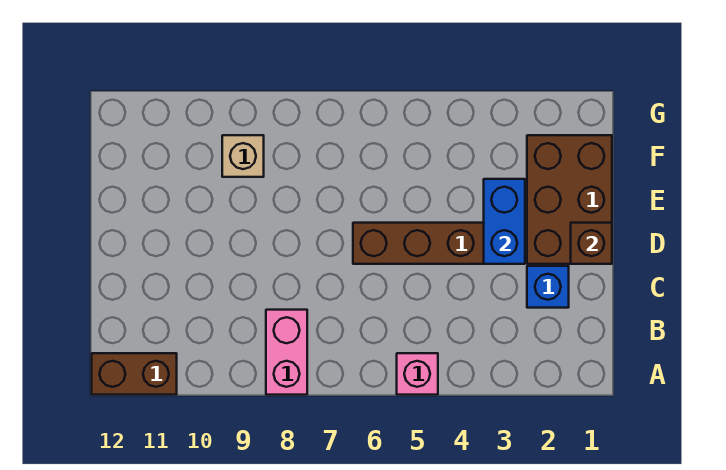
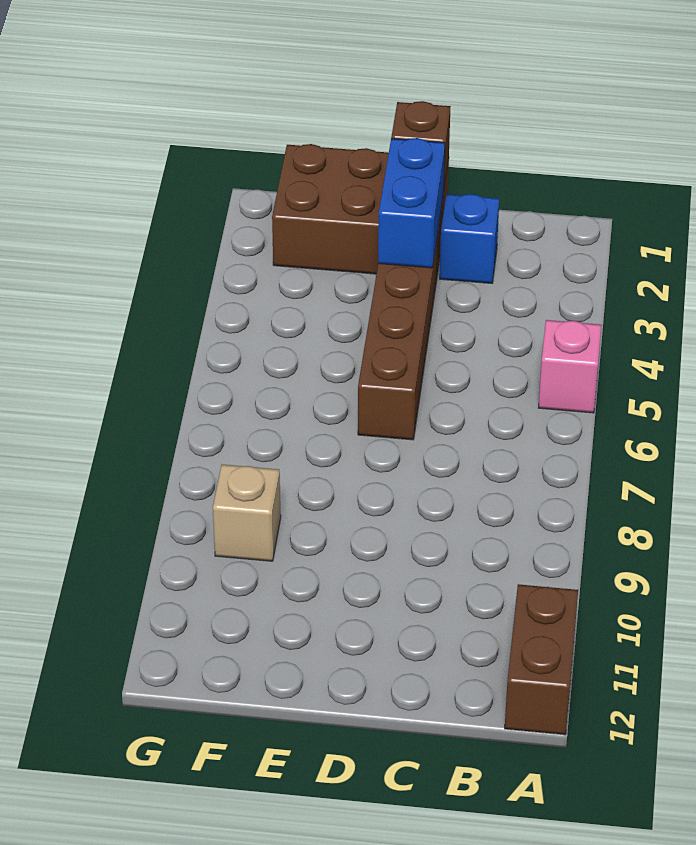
pink brick A8:B8 level 1 -> none
blue brick D3:E3 level 2 -> blue brick D2:D3 level 2

